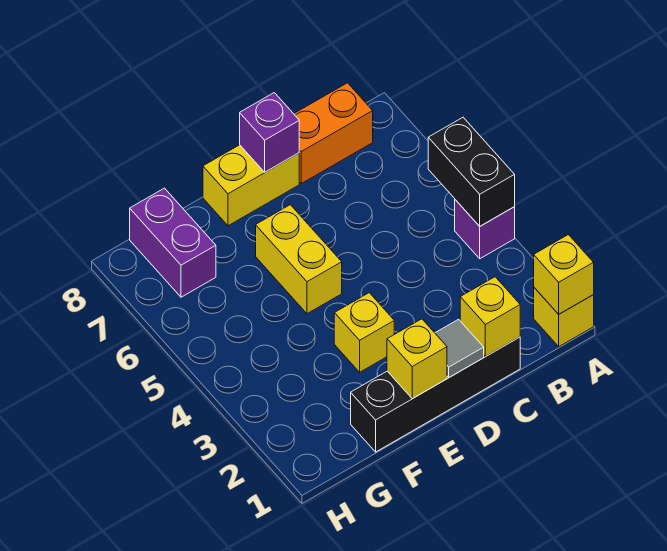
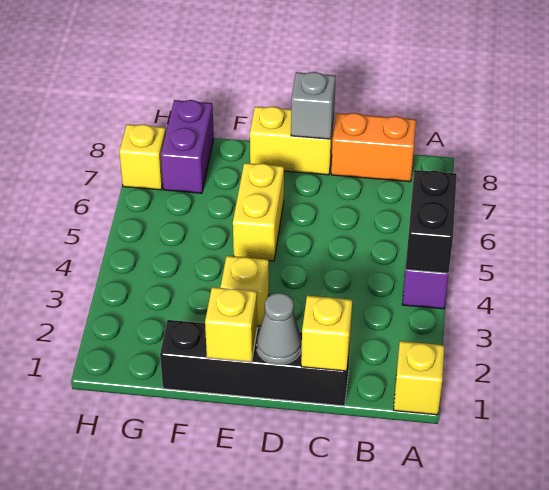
yellow brick A1 level 2 -> yellow brick H7 level 1
grey tile D1 level 2 -> grey cone D1 level 2
purple brick D8 level 2 -> grey brick D8 level 2

